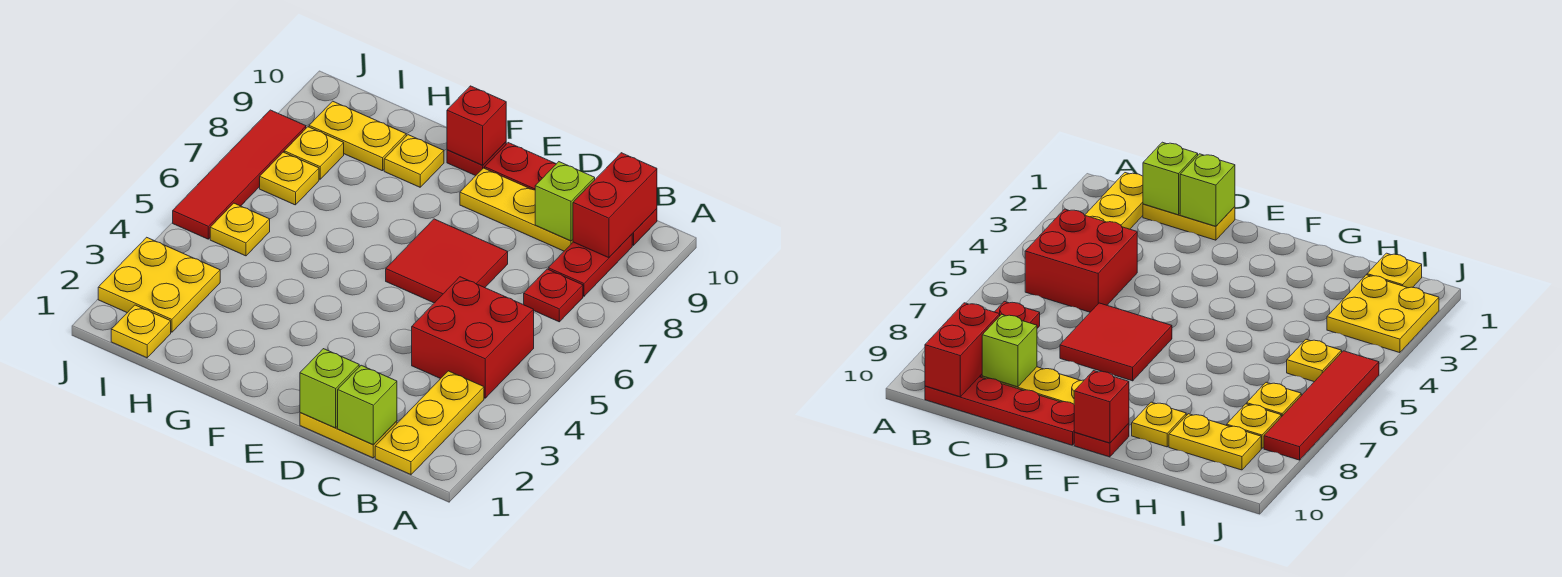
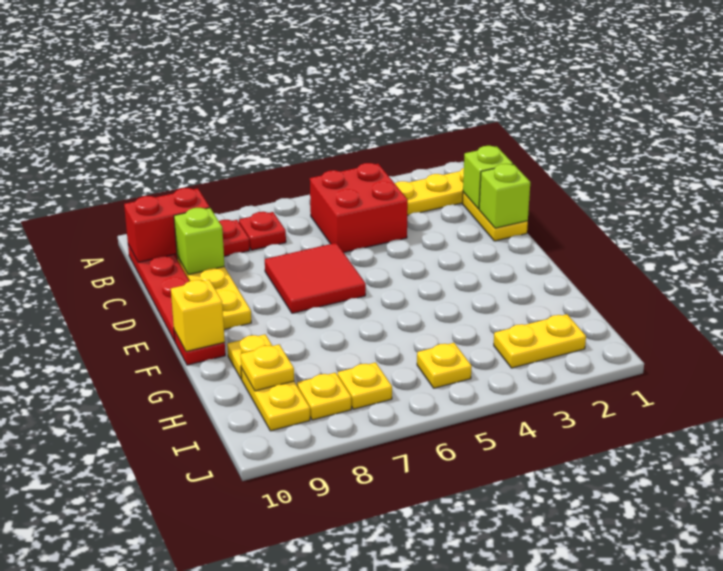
red brick F10 level 2 -> yellow brick F10 level 2
yellow plate I1 level 1 -> yellow plate H9 level 2
yellow plate I2:J3 level 1 -> yellow plate I2:I3 level 1
red tile J5:J8 level 1 -> none

